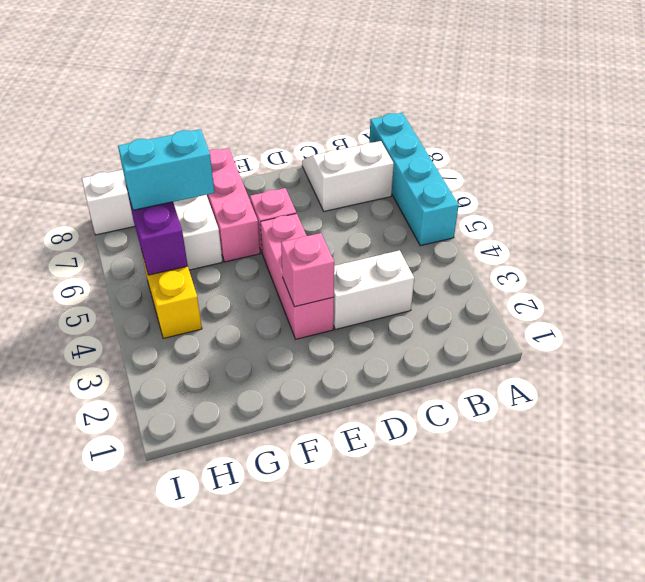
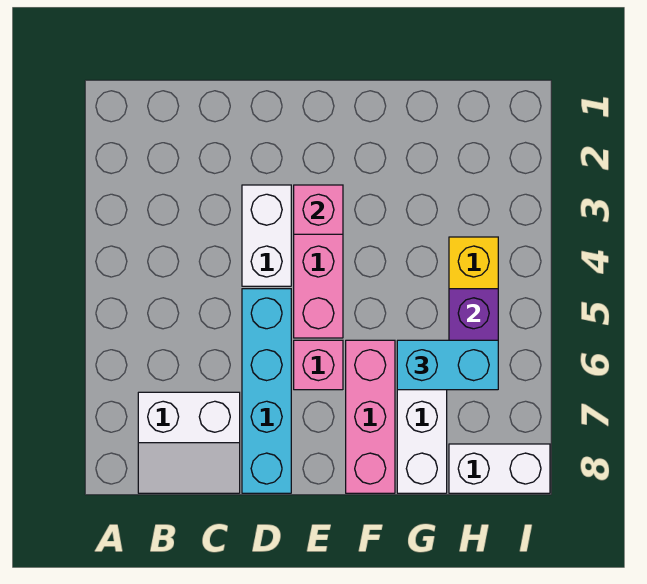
cyan brick A5:A8 level 1 -> cyan brick D5:D8 level 1
white brick C3:D3 level 1 -> white brick D3:D4 level 1

